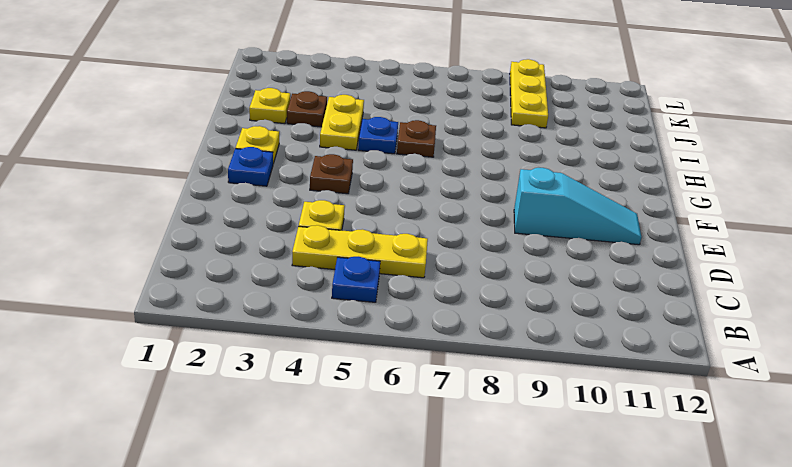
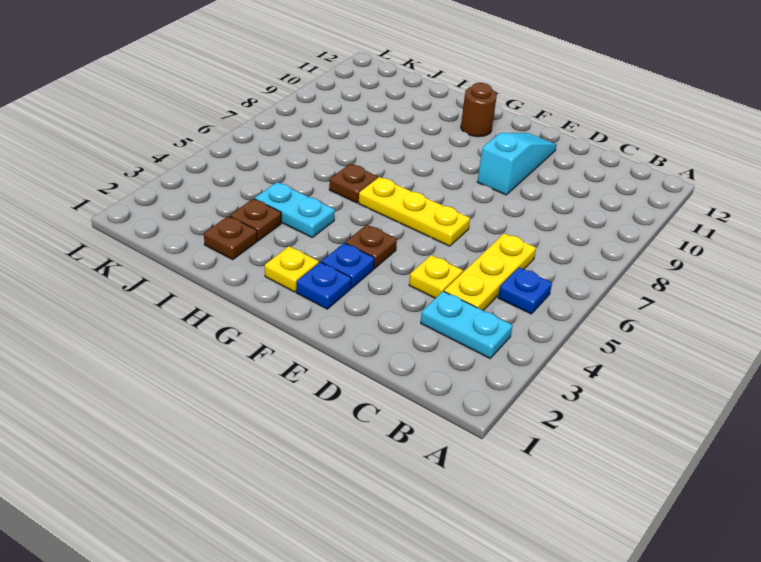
none -> cyan plate B3:C3 level 1
none -> brown round brick G11 level 1
yellow plate H4:I4 level 1 -> cyan plate H4:I4 level 1
blue plate H5 level 1 -> blue plate F3 level 1
yellow plate I2 level 1 -> brown plate I2 level 1
yellow plate J9:L9 level 1 -> yellow plate E6:G6 level 1

